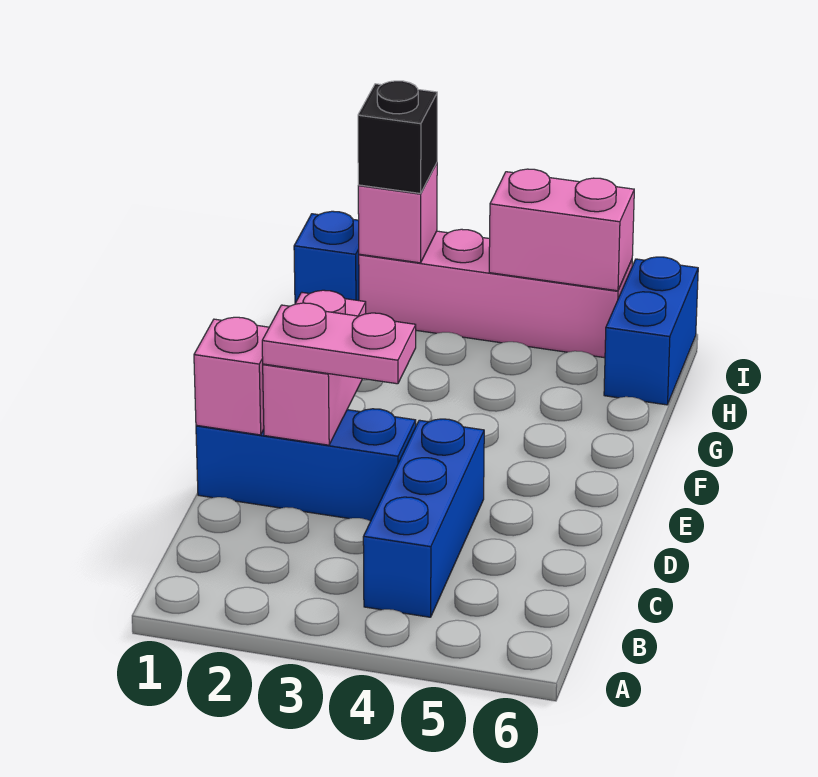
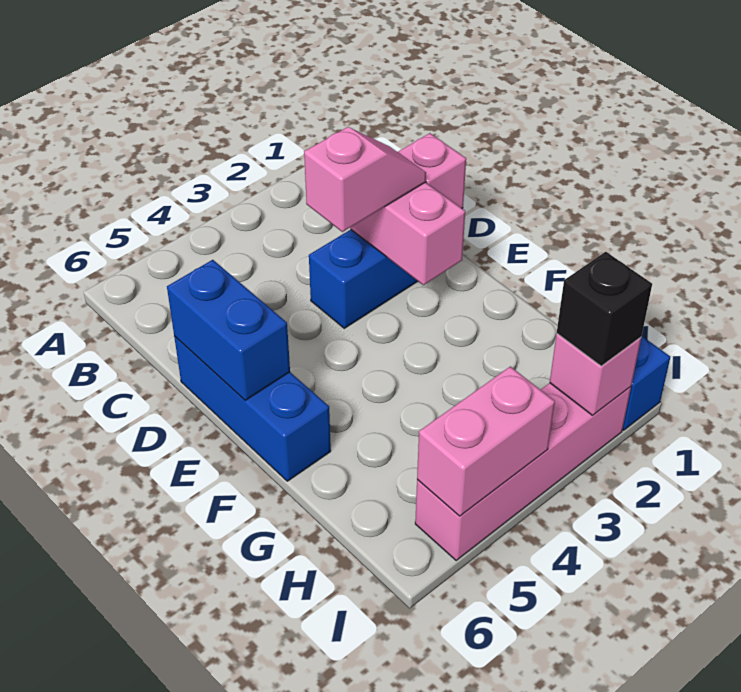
blue brick B4:D4 level 1 -> blue brick D6:F6 level 1
pink plate D2:D3 level 3 -> pink slope D2:D3 level 3 top 3
blue brick H6:I6 level 1 -> blue brick D6:E6 level 2

